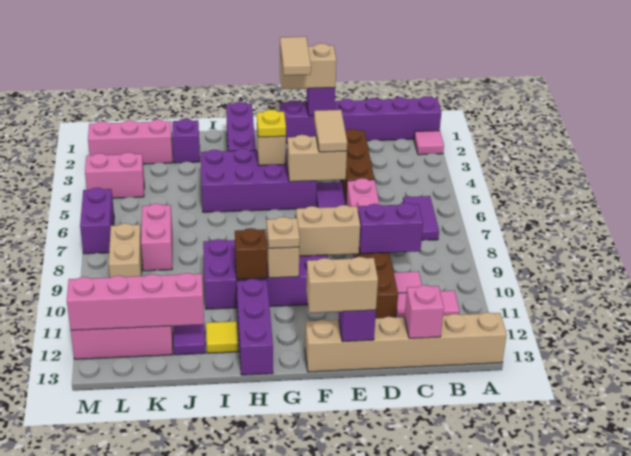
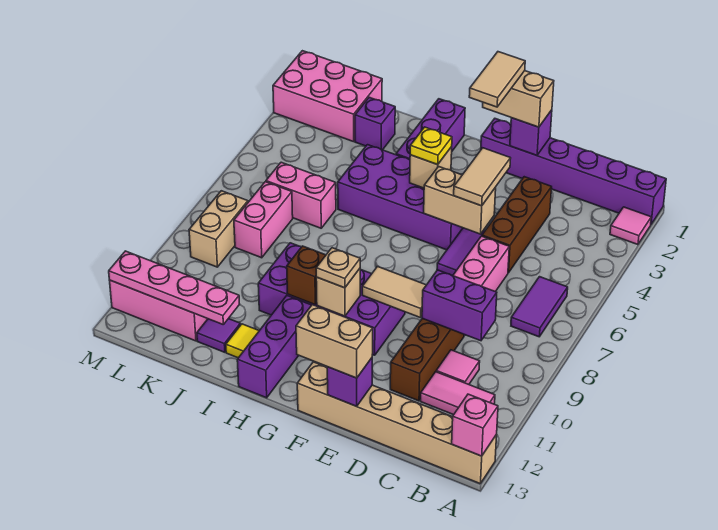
pink brick C13 level 2 -> pink brick A13 level 2
tan brick E9:F9 level 2 -> tan tile E9:F9 level 2
pink brick J12:M12 level 2 -> pink plate J12:M12 level 2
pink brick K2:M2 level 1 -> pink brick K1:M2 level 1
pink brick L4:M4 level 1 -> pink brick J6:K6 level 1
purple brick M6:M7 level 1 -> none

